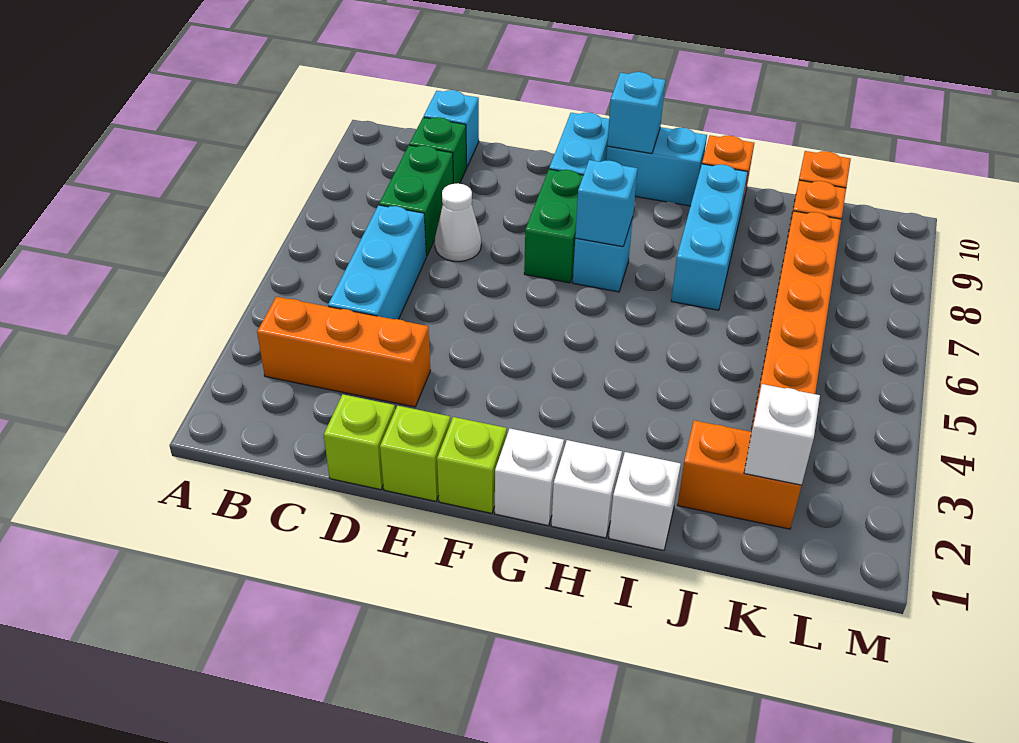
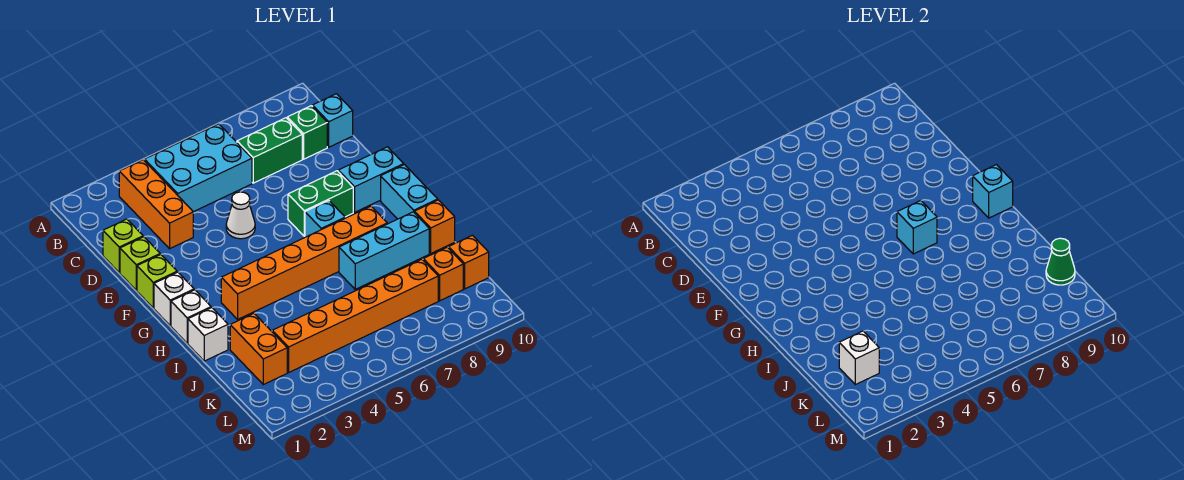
cyan brick C4:C6 level 1 -> cyan brick B4:C6 level 1
white cone D7 level 1 -> white cone E5 level 1
none -> orange brick H3:H8 level 1
none -> green cone K10 level 2

